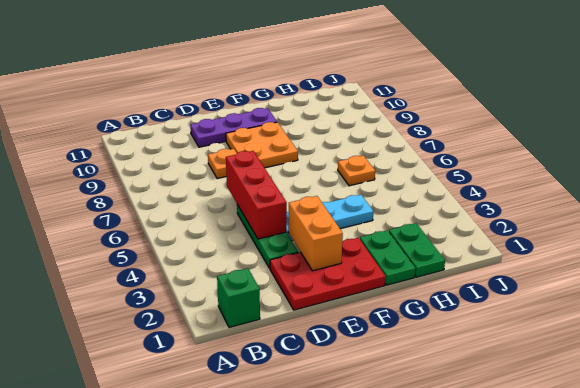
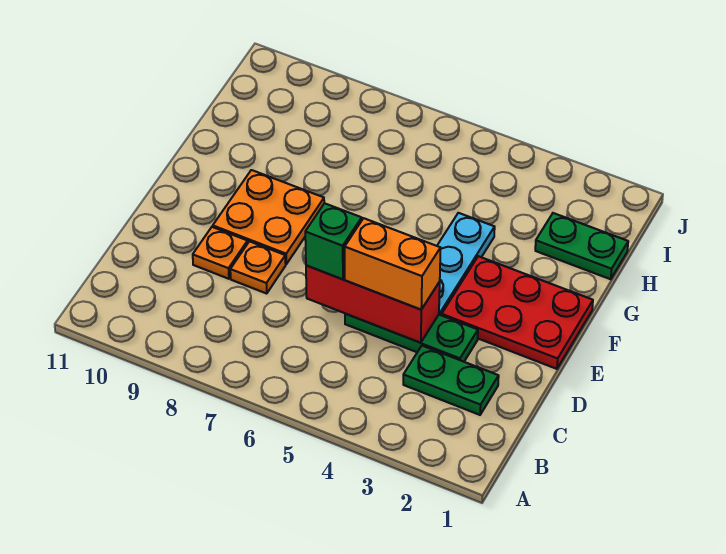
green brick B1 level 1 -> green brick D6 level 3
red plate D1:F2 level 1 -> red plate E1:F3 level 1
purple plate D10:F10 level 1 -> none
orange brick E2:E3 level 2 -> orange brick D4:D5 level 3
green plate G1:G2 level 1 -> green plate C2:C3 level 1
orange plate H6 level 1 -> orange plate D9 level 1

